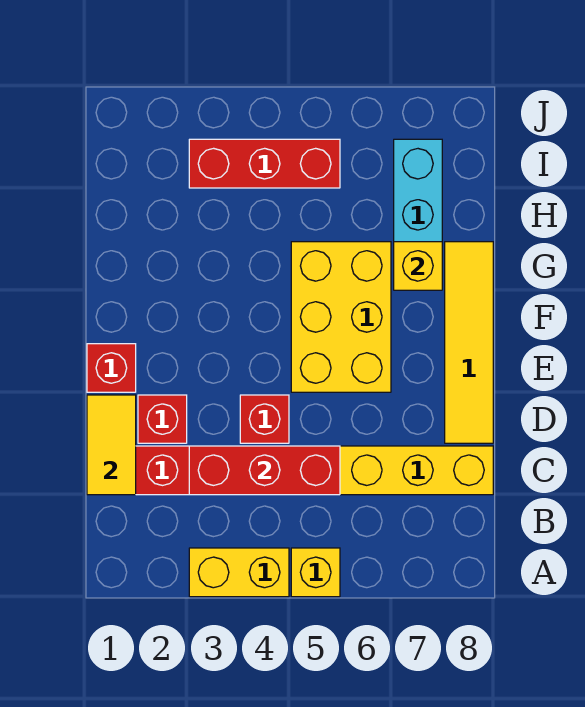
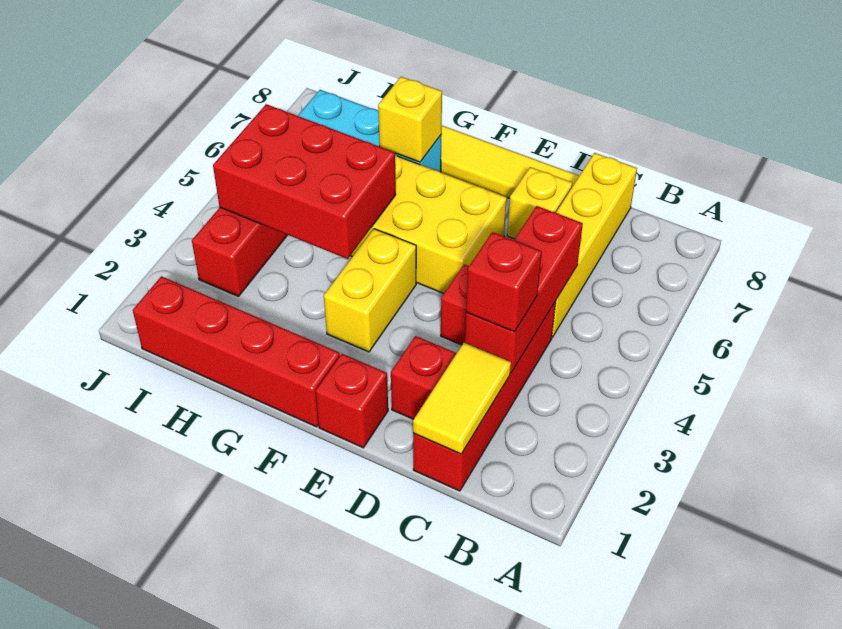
yellow brick A3:A4 level 1 -> yellow brick F3:F4 level 1
yellow brick A5 level 1 -> yellow brick D7 level 1
yellow tile C1:D1 level 2 -> yellow tile C1:C2 level 2
none -> red brick C3 level 3
none -> red brick F1:I1 level 1
none -> red brick G4:I5 level 2

